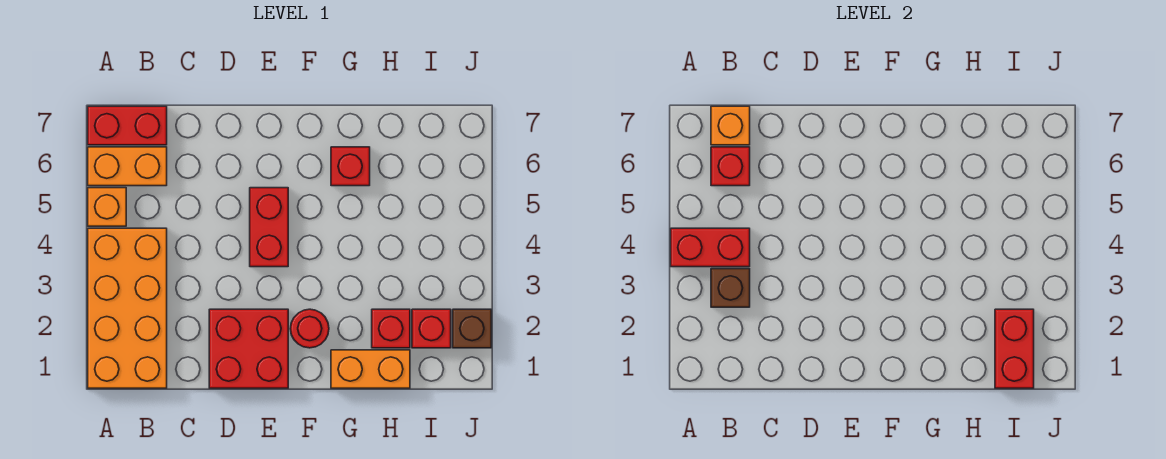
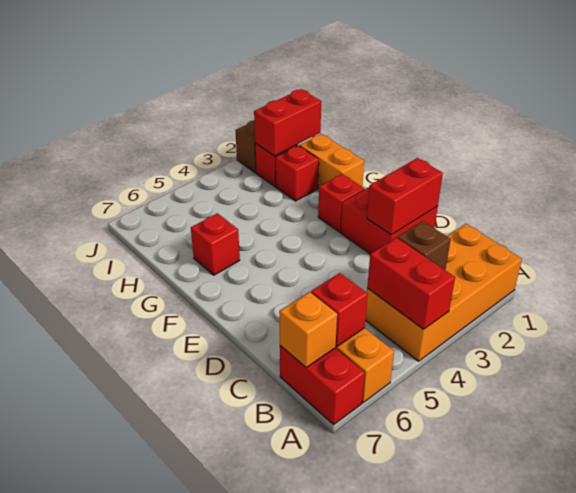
orange brick A5 level 1 -> none
red brick E4:E5 level 1 -> red brick D1:D2 level 2
red round brick F2 level 1 -> red brick F2 level 1

